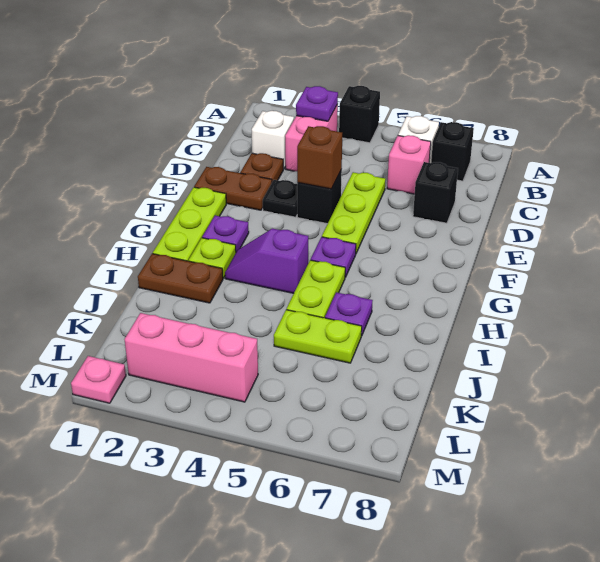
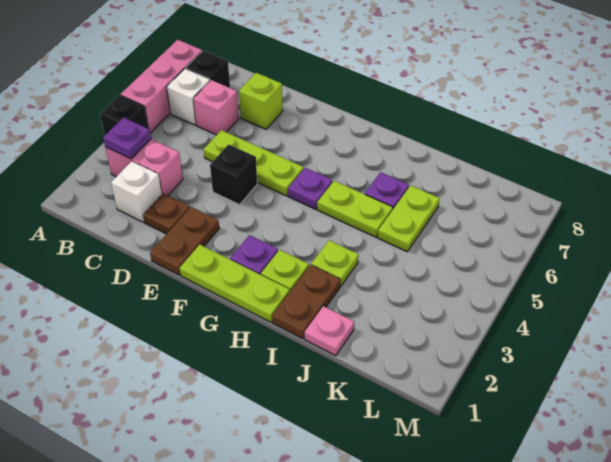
black brick D7 level 1 -> lime brick D7 level 1
black plate E3 level 1 -> none
brown brick E4 level 2 -> none
purple slope H3:H4 level 1 top 4 -> none
none -> lime plate I3 level 1
pink brick L2:L4 level 1 -> pink brick A5:A7 level 1
pink plate M1 level 1 -> pink plate J1 level 1

